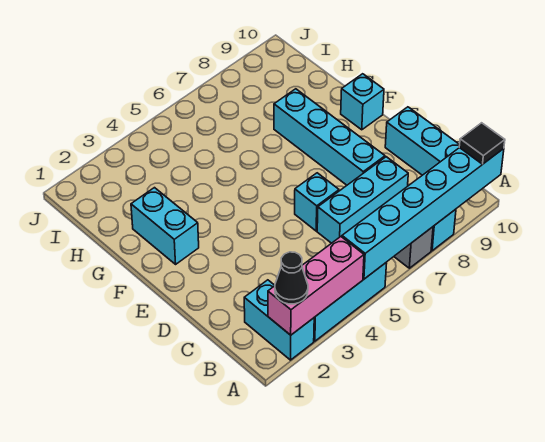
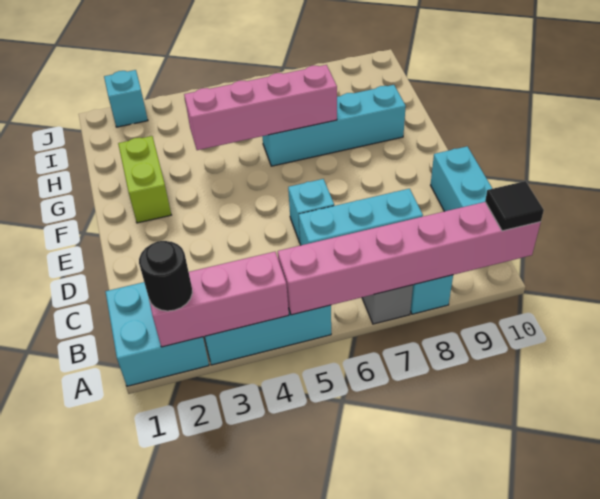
cyan brick A2:B2 level 1 -> cyan brick A1:B2 level 1
black cone A2 level 3 -> black round brick A2 level 3
cyan brick A5:A10 level 2 -> pink brick A5:A10 level 2
cyan brick D8:G8 level 1 -> cyan brick G6:G9 level 1
cyan brick F2:G2 level 1 -> lime brick F2:G2 level 1
cyan brick F10 level 1 -> cyan brick J2 level 1
none -> pink brick G4:G7 level 2

